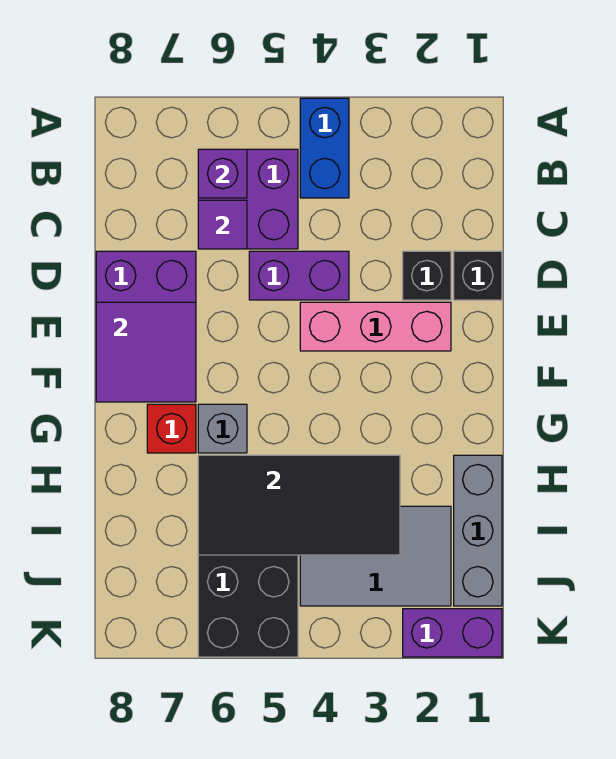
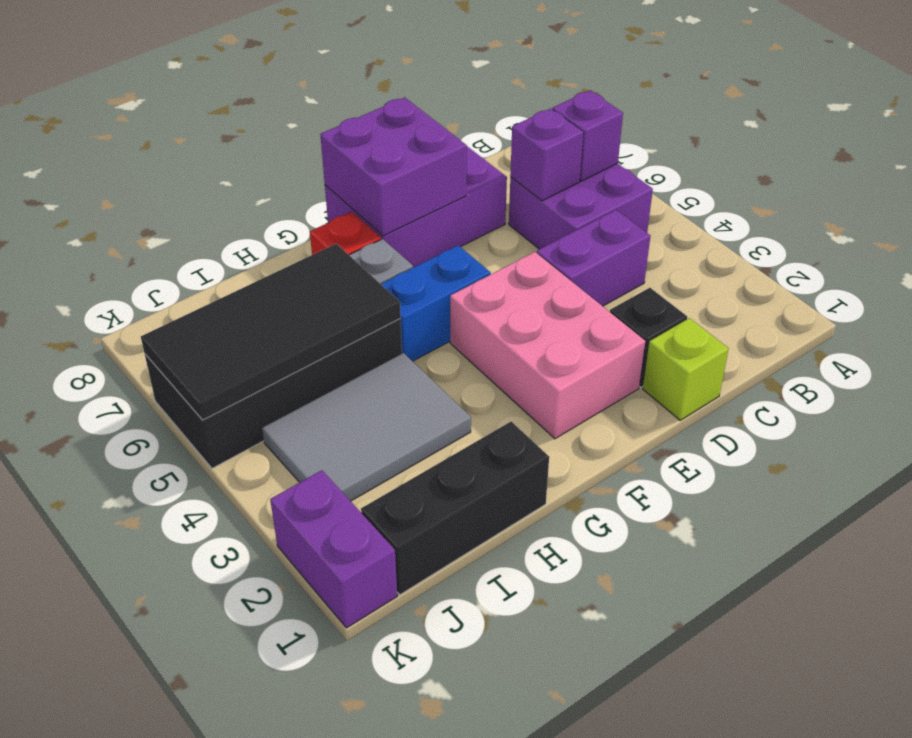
blue brick A4:B4 level 1 -> blue brick F5:G5 level 1
purple tile C6 level 2 -> purple brick C6 level 2
black brick D1 level 1 -> lime brick D1 level 1
purple brick D4:D5 level 1 -> purple brick C4:D4 level 1
pink brick E2:E4 level 1 -> pink brick E2:F4 level 1
purple tile E7:F8 level 2 -> purple brick E7:F8 level 2
grey brick H1:J1 level 1 -> black brick H1:J1 level 1
black tile H3:I6 level 2 -> black tile H5:K6 level 2
grey tile I2:J4 level 1 -> grey tile H3:J4 level 1

